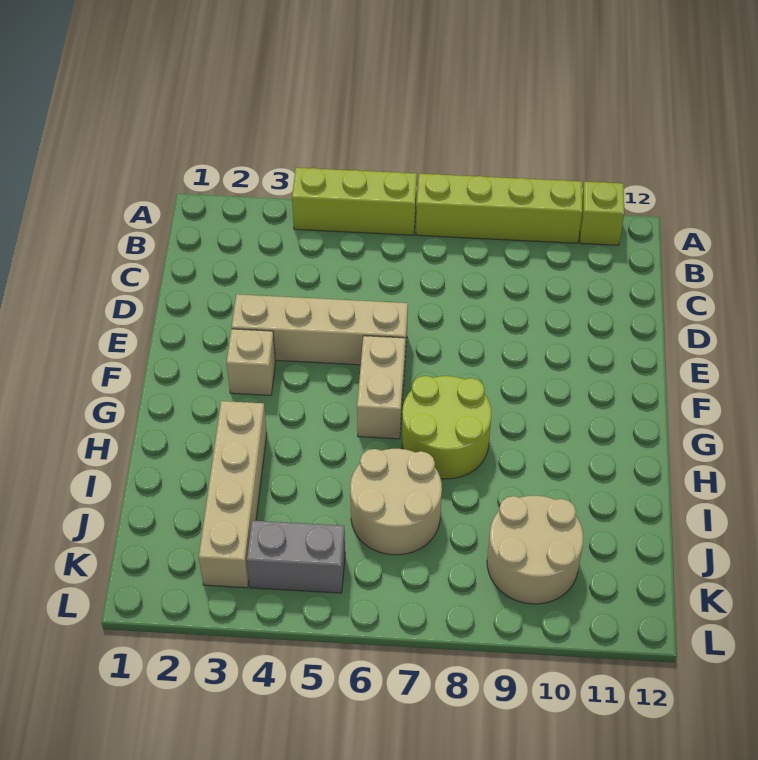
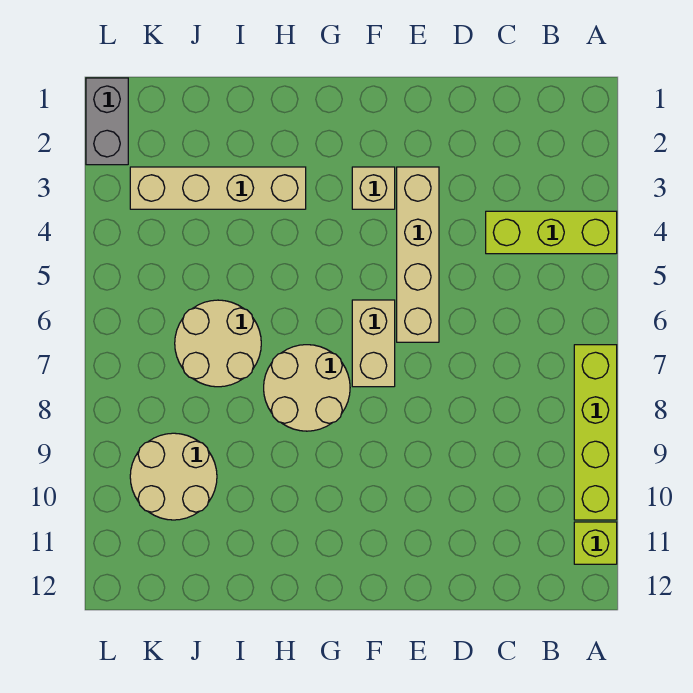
lime brick A4:A6 level 1 -> lime brick A4:C4 level 1
tan brick F6:G6 level 1 -> tan brick F6:F7 level 1
lime round brick G7:H8 level 1 -> tan round brick G7:H8 level 1
grey brick K4:K5 level 1 -> grey brick L1:L2 level 1

